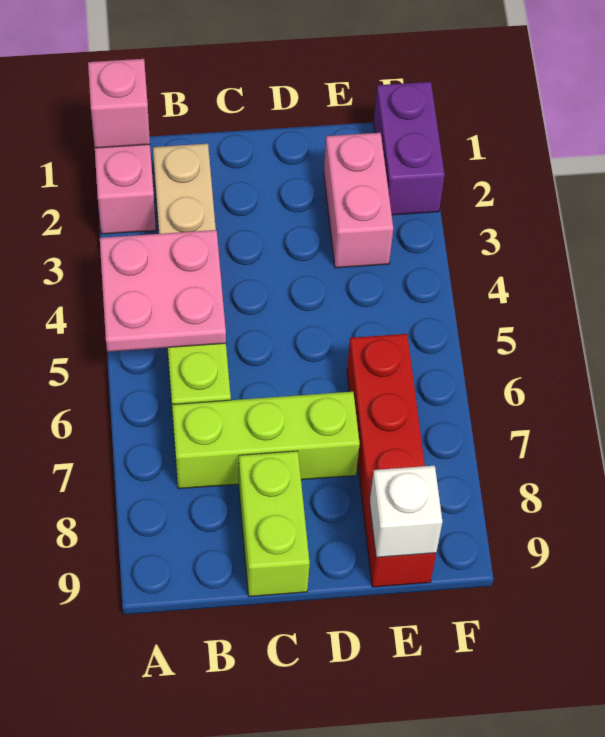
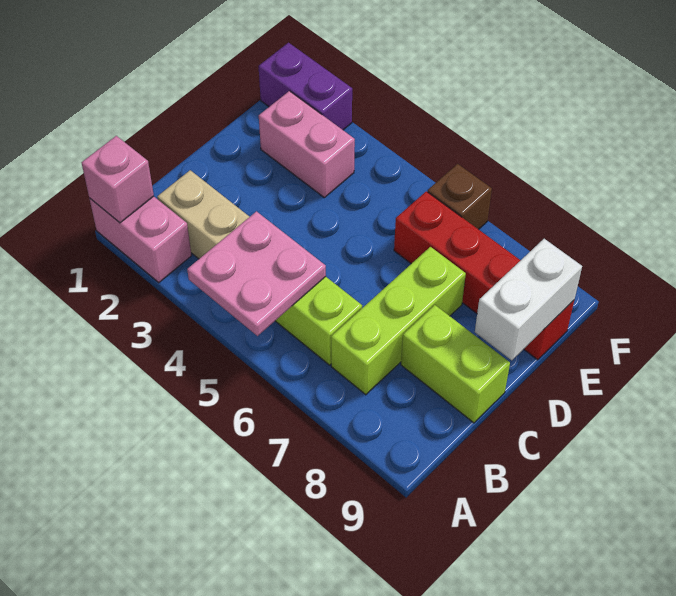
white brick E9 level 2 -> white brick D9:E9 level 2
none -> brown brick F6 level 1

